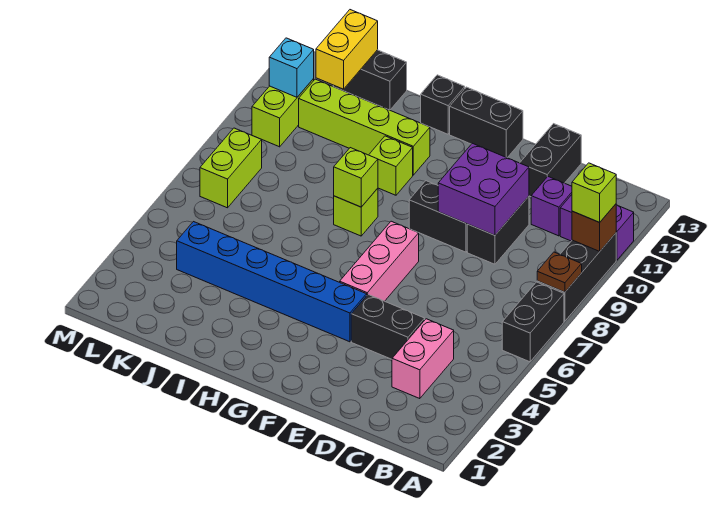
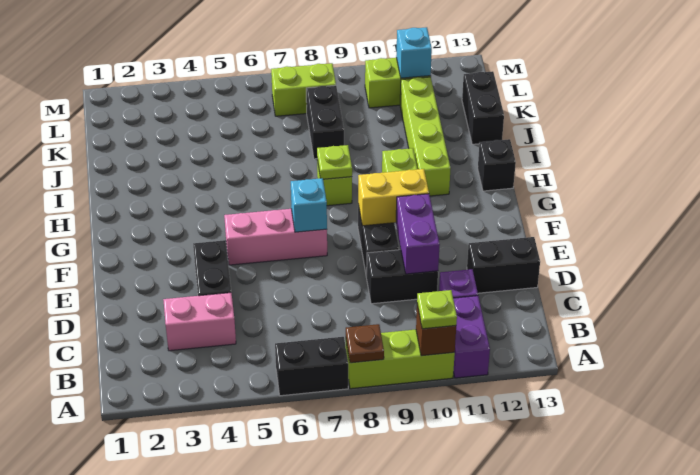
black brick A8:A10 level 1 -> lime brick A8:A10 level 1
lime brick A10 level 3 -> lime plate A10 level 3
purple brick D9:E10 level 2 -> purple brick D10:E10 level 2
blue brick F4:K4 level 1 -> none
none -> cyan brick F7 level 2
black brick F13:G13 level 1 -> black brick J8:K8 level 1
lime brick H8 level 2 -> lime plate H8 level 2
yellow brick K12:K13 level 2 -> yellow brick F9:F10 level 2

